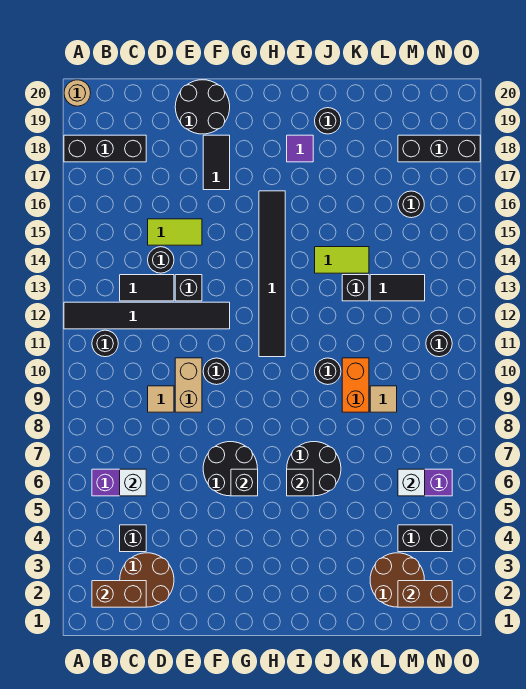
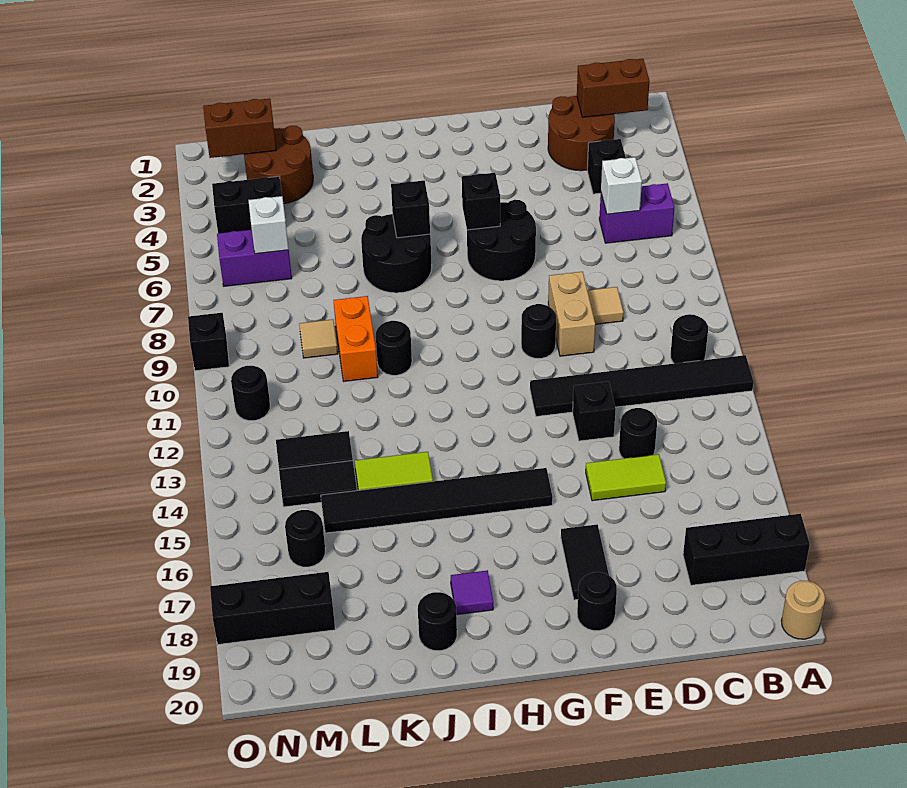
black tile C13:D13 level 1 -> black tile L14:M14 level 1
black round brick E19:F20 level 1 -> black round brick F19 level 1
black tile H11:H16 level 1 -> black tile G15:L15 level 1
black brick K13 level 1 -> black brick O9 level 1

